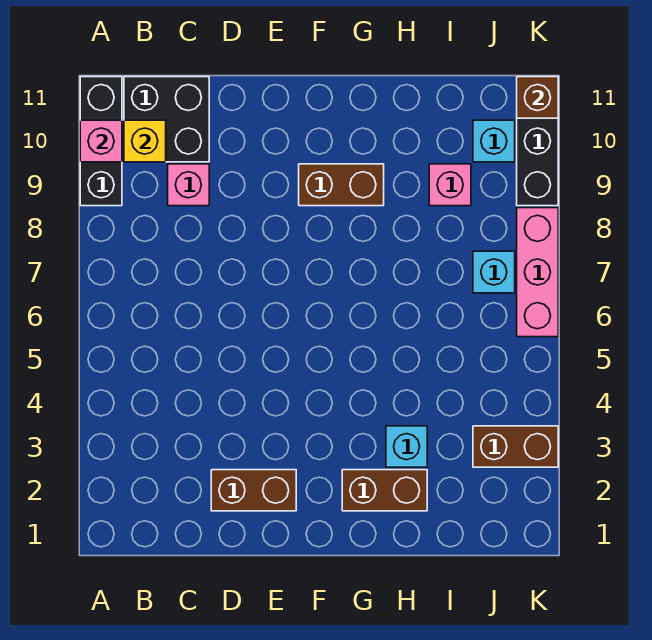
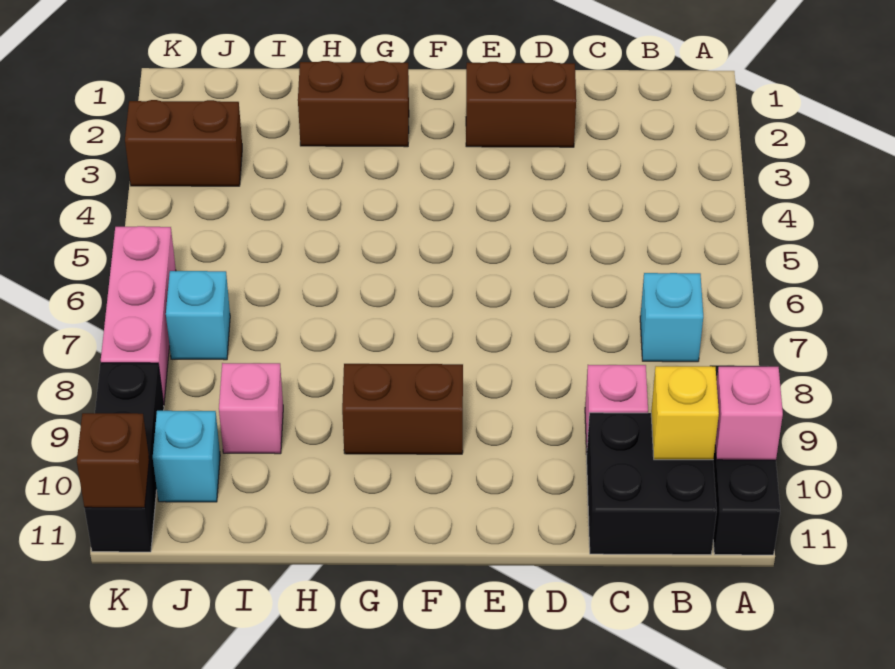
cyan brick H3 level 1 -> cyan brick B7 level 1

